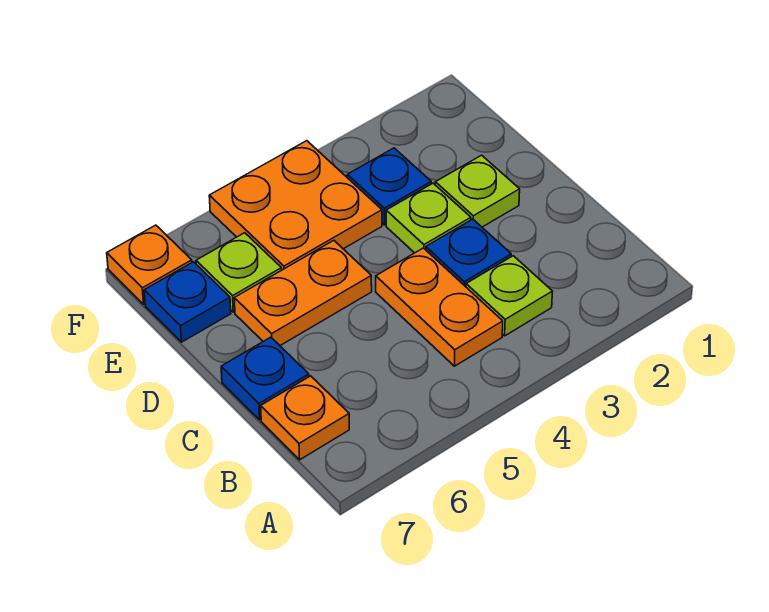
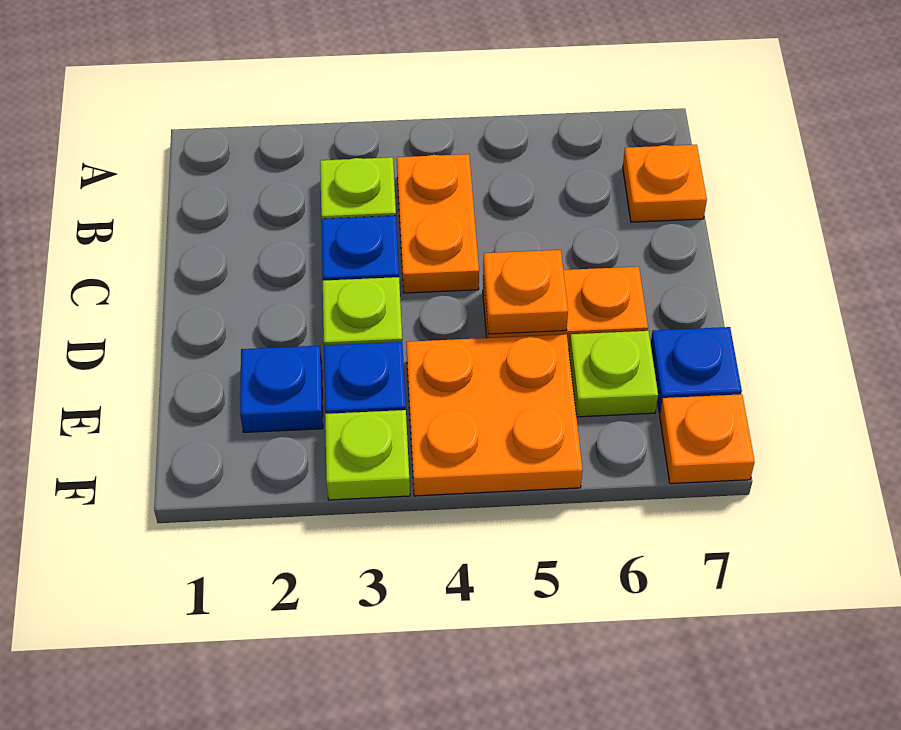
blue plate C7 level 1 -> blue plate E2 level 1
lime plate D2 level 1 -> lime plate F3 level 1
none -> orange plate D5 level 2

